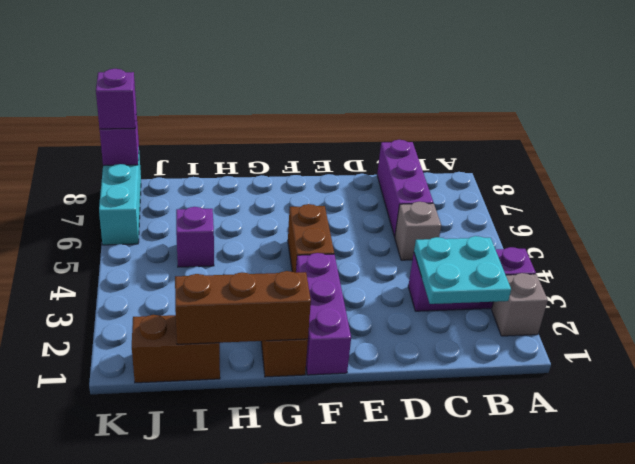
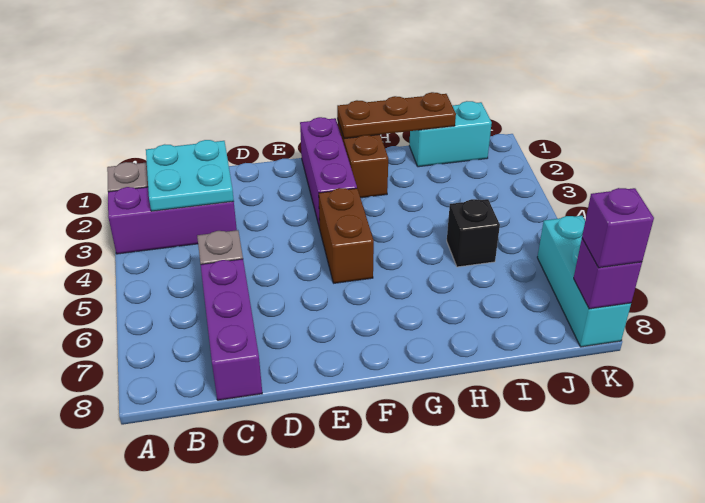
brown brick G1:I1 level 2 -> brown plate G1:I1 level 2
brown brick I1:J1 level 1 -> cyan brick I1:J1 level 1
purple brick I5 level 1 -> black brick I5 level 1

